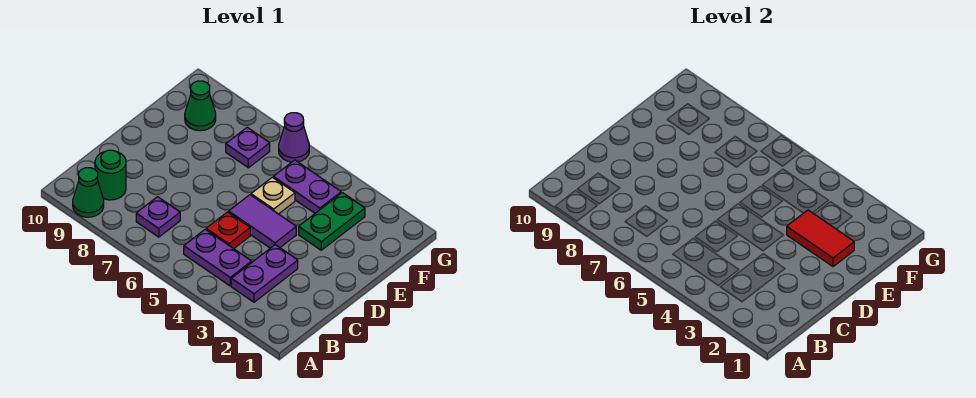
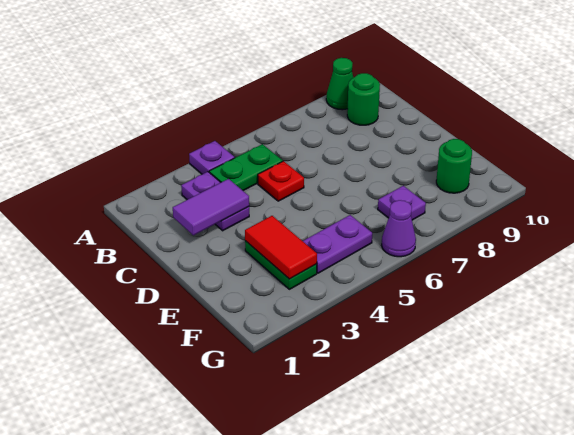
purple plate B4:B5 level 1 -> green plate B4:B5 level 1
purple plate B7 level 1 -> purple plate A4 level 1
purple tile D4:D5 level 1 -> purple tile C2:C3 level 2
red tile E2:E3 level 2 -> red tile E3:F3 level 2
tan plate E5 level 1 -> none
green cone F9 level 1 -> green round brick F9 level 1

